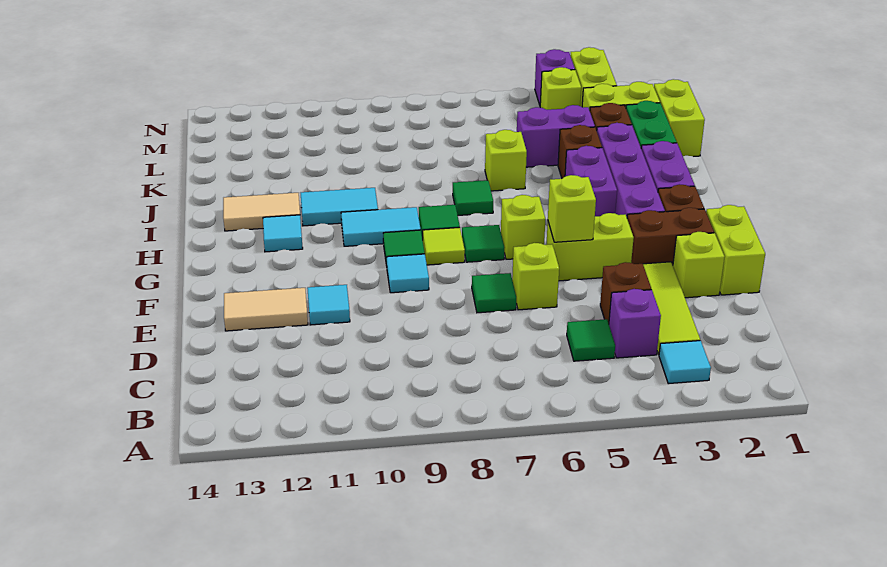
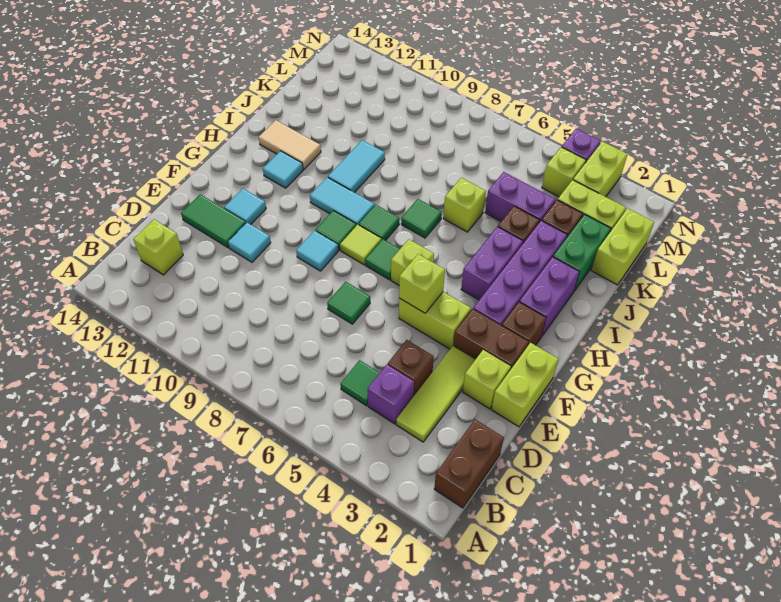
none -> brown brick B1:C1 level 1
cyan tile B3 level 1 -> cyan tile F12 level 1
lime brick E6 level 1 -> lime brick C13 level 1
tan tile E12:E13 level 1 -> green tile E12:E13 level 1
cyan tile I10:I11 level 1 -> cyan tile I10:J10 level 1

